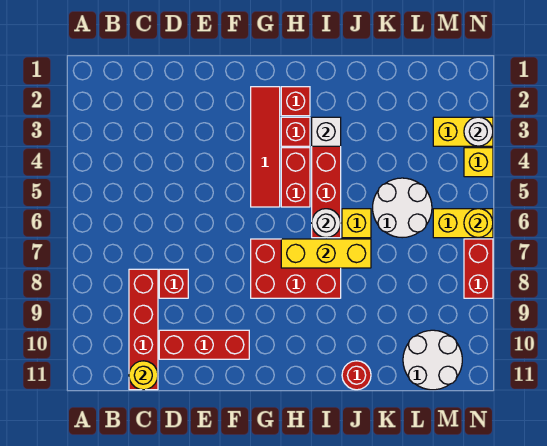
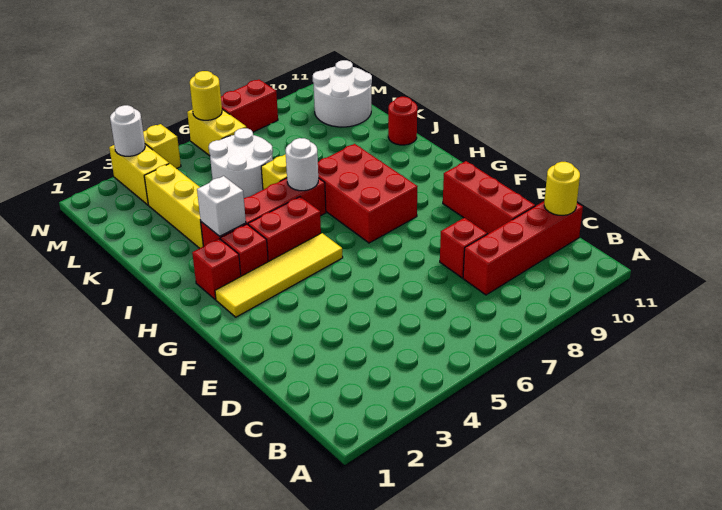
red tile G2:G5 level 1 -> yellow tile G2:G5 level 1
yellow brick H7:J7 level 2 -> yellow brick J3:L3 level 1

